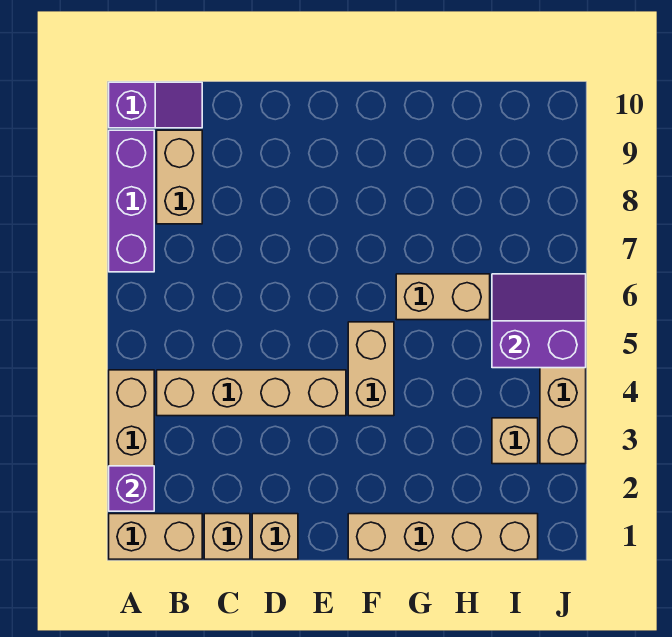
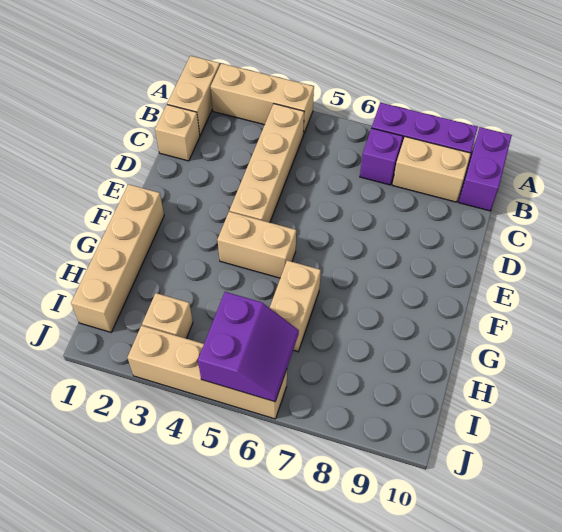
purple brick A2 level 2 -> purple brick B7 level 1
purple slope A10:B10 level 1 top A -> purple brick A10:B10 level 1
tan brick D1 level 1 -> none

